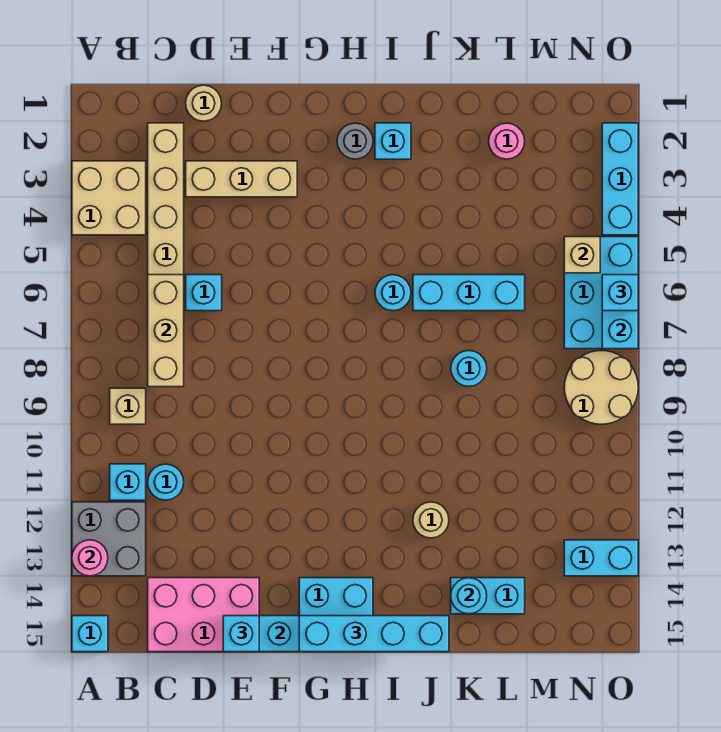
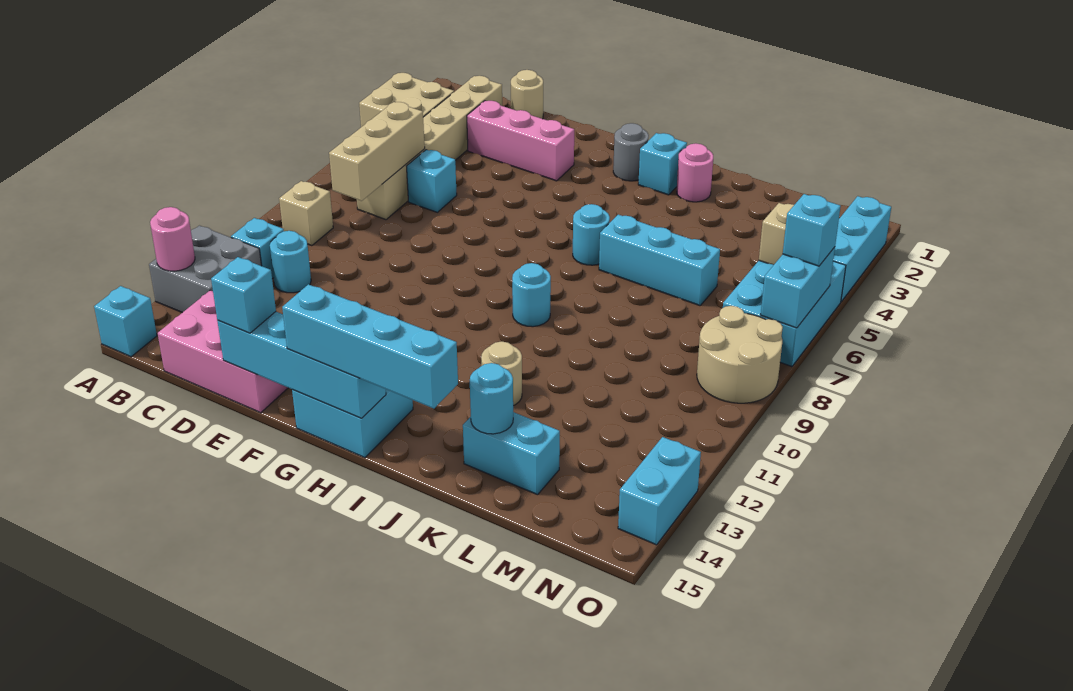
tan brick D3:F3 level 1 -> pink brick D3:F3 level 1
cyan round brick K8 level 1 -> cyan round brick I9 level 1
pink round brick L2 level 1 -> pink round brick J2 level 1
cyan brick N13:O13 level 1 -> cyan brick O13:O14 level 1

